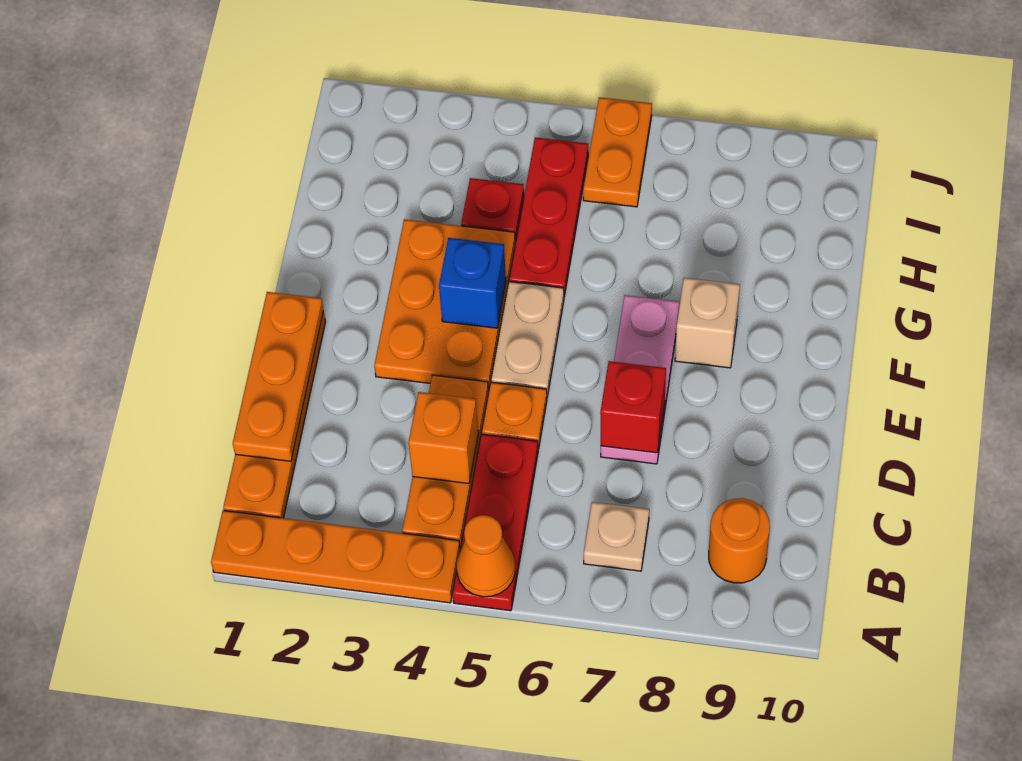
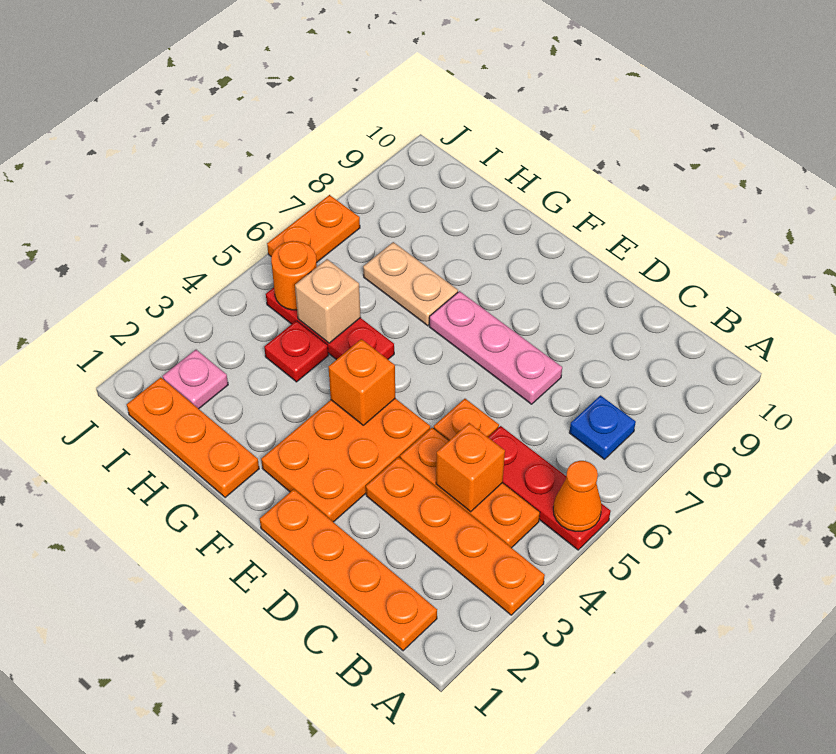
orange plate A1:A4 level 1 -> orange plate A3:D3 level 1
tan plate B7 level 1 -> blue plate B7 level 1
orange round brick B9 level 1 -> orange round brick I5 level 2
orange plate C1:E1 level 2 -> orange plate G1:I1 level 1
red brick D7 level 2 -> none
orange plate E3:G4 level 1 -> orange plate E2:F4 level 1
tan plate E5:F5 level 1 -> tan plate G7:H7 level 1
blue brick F4 level 2 -> orange brick F4 level 2
tan brick F8 level 1 -> tan brick H5 level 2
none -> pink plate I2 level 1
orange plate I6:J6 level 1 -> orange plate J6:J7 level 1

